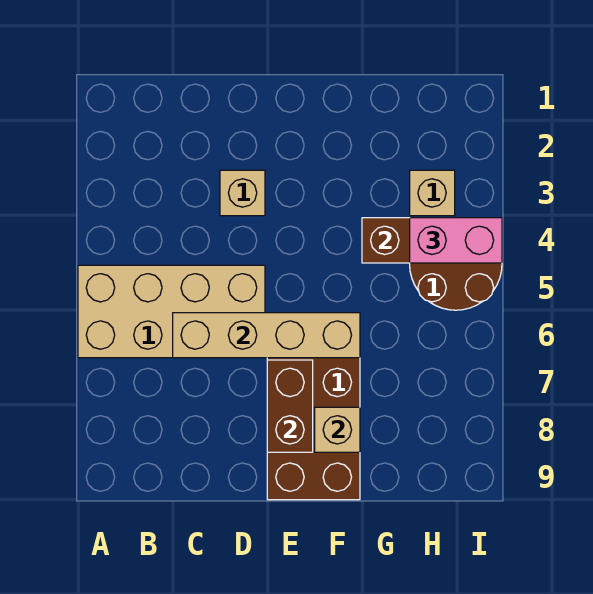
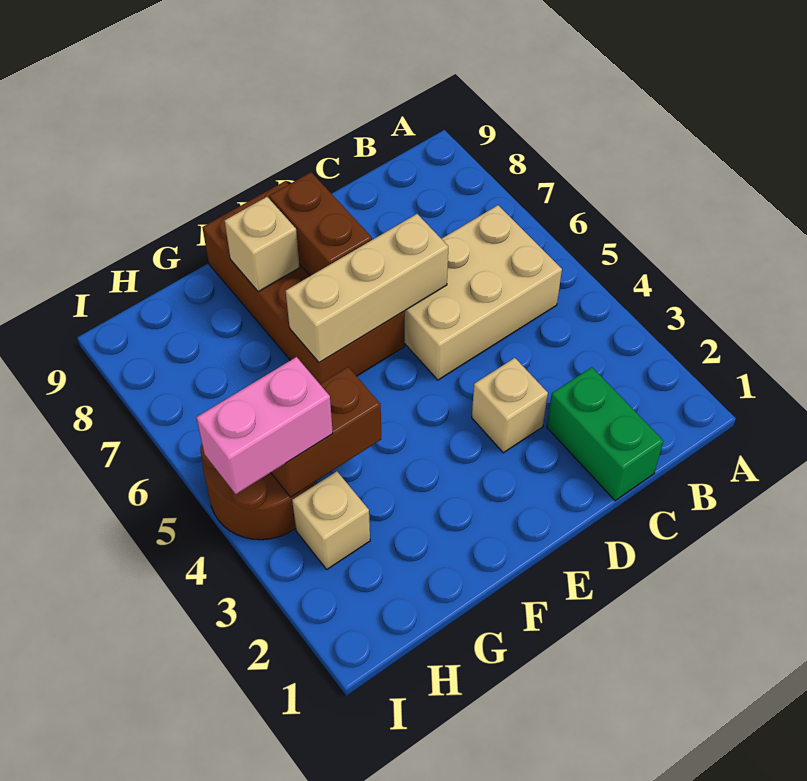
tan brick A5:D6 level 1 -> tan brick B5:D6 level 1
none -> green brick C1:C2 level 1
tan brick C6:F6 level 2 -> tan brick D6:F6 level 2

